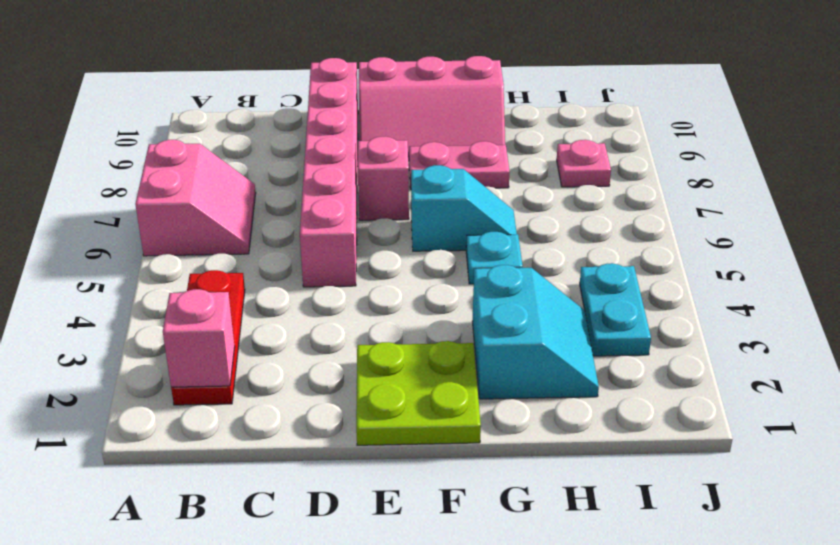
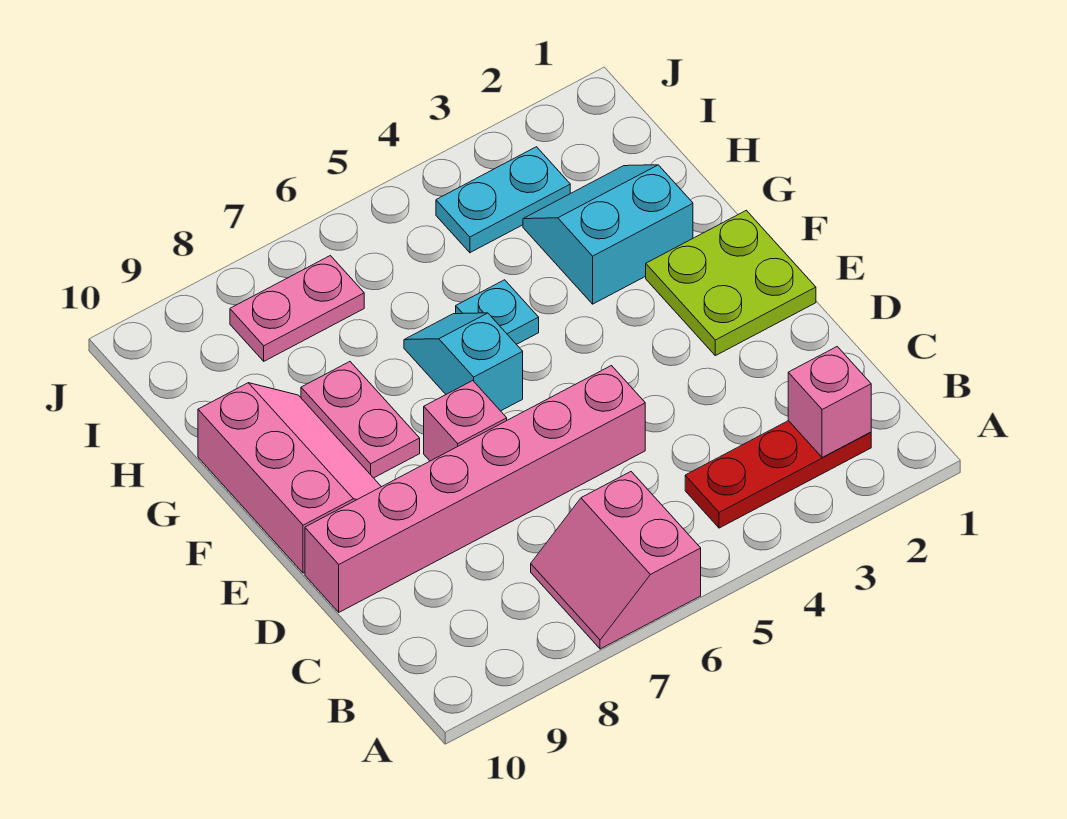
pink slope A6:B7 level 1 top A -> pink slope A6:B7 level 1 top 6
pink plate I8 level 1 -> pink plate I7:I8 level 1

